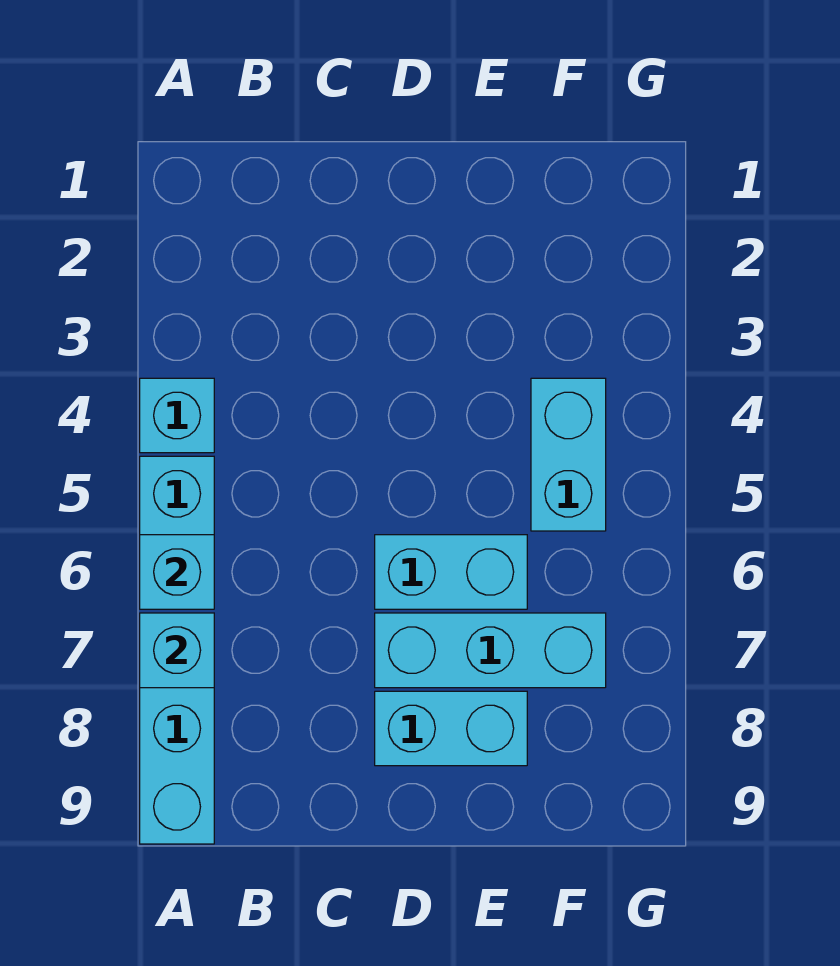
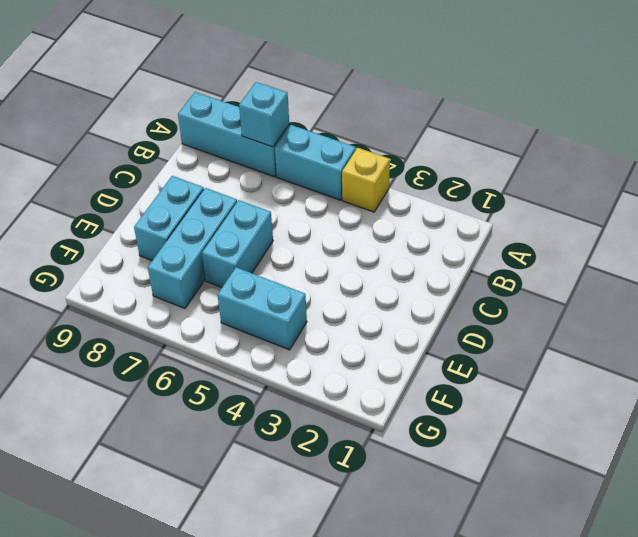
cyan brick A4 level 1 -> yellow brick A4 level 1
cyan brick A6 level 2 -> none

